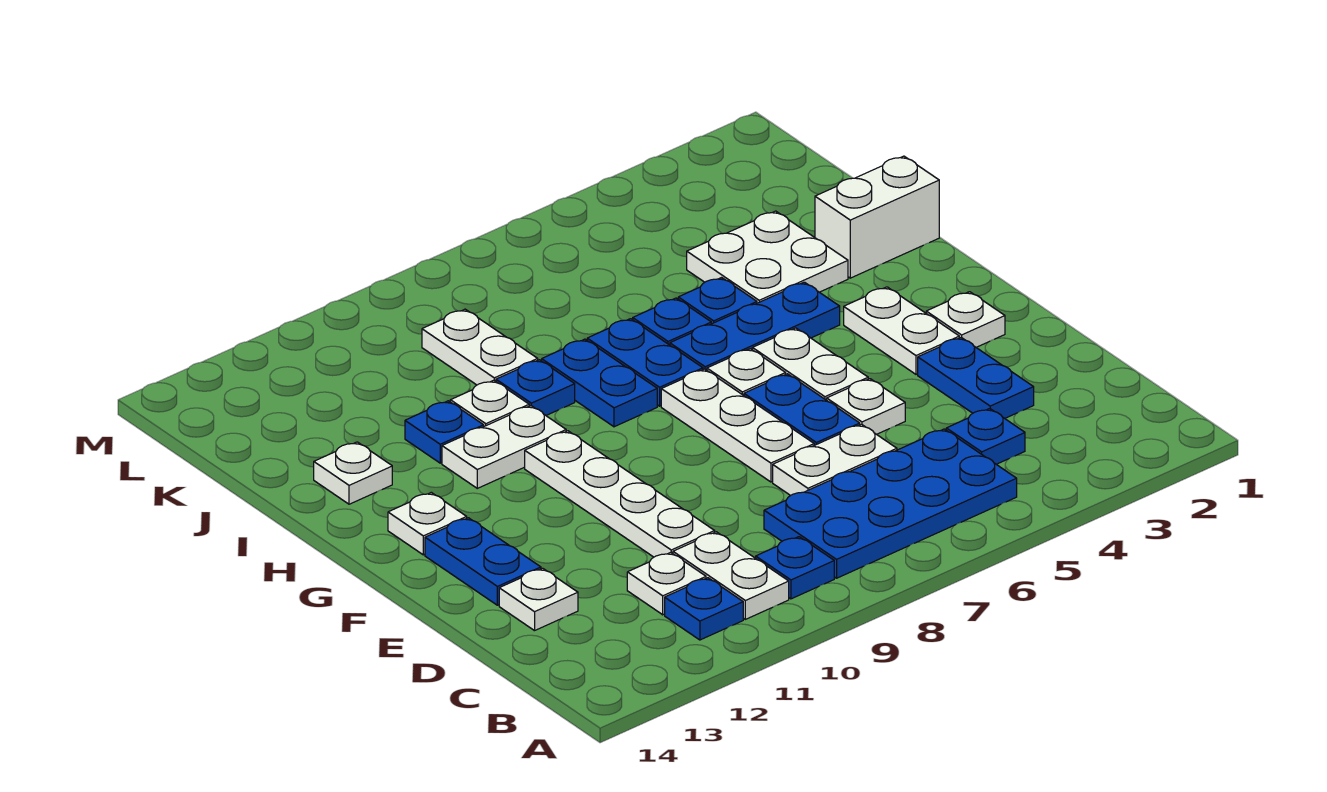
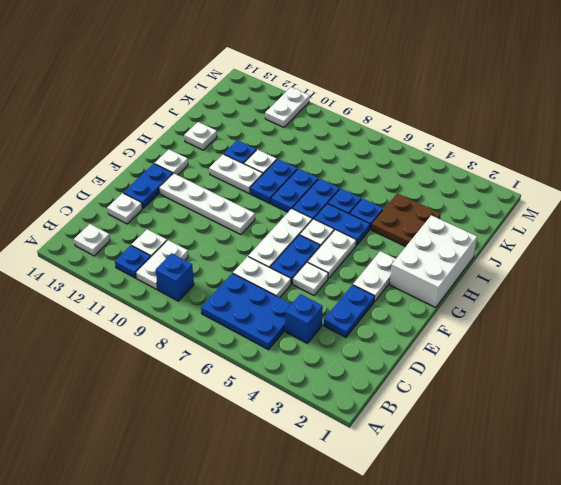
blue plate B5:C8 level 1 -> blue plate B5:C7 level 1
blue plate B9 level 1 -> blue brick B9 level 1
blue plate C4 level 1 -> blue brick C4 level 1
white plate D10:G10 level 1 -> white plate F9:F12 level 1
white plate F2 level 1 -> white plate B13 level 1
blue plate H4:H6 level 1 -> blue plate H5:H6 level 1
white brick I1:I2 level 1 -> white brick G1:I2 level 1
white plate I3:J4 level 1 -> brown plate I3:J4 level 1
blue plate I9 level 1 -> blue plate H9:I9 level 1
white plate J9:K9 level 1 -> white plate L11:M11 level 1

